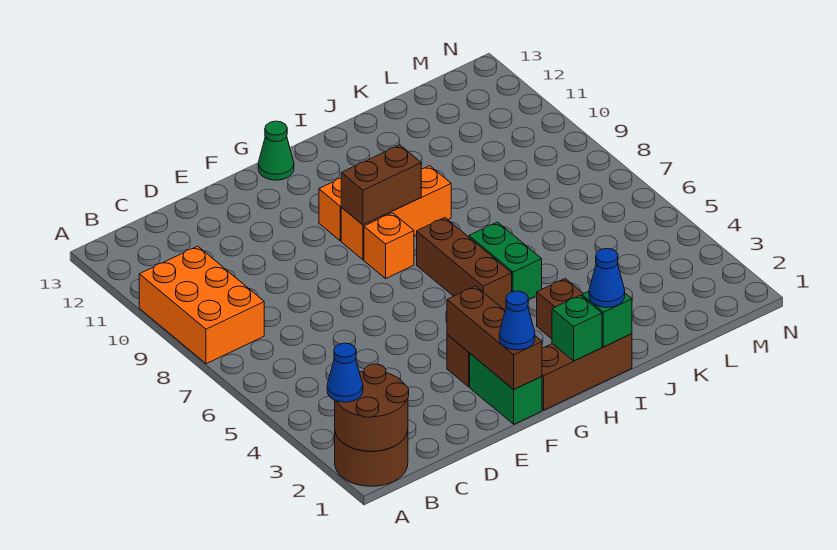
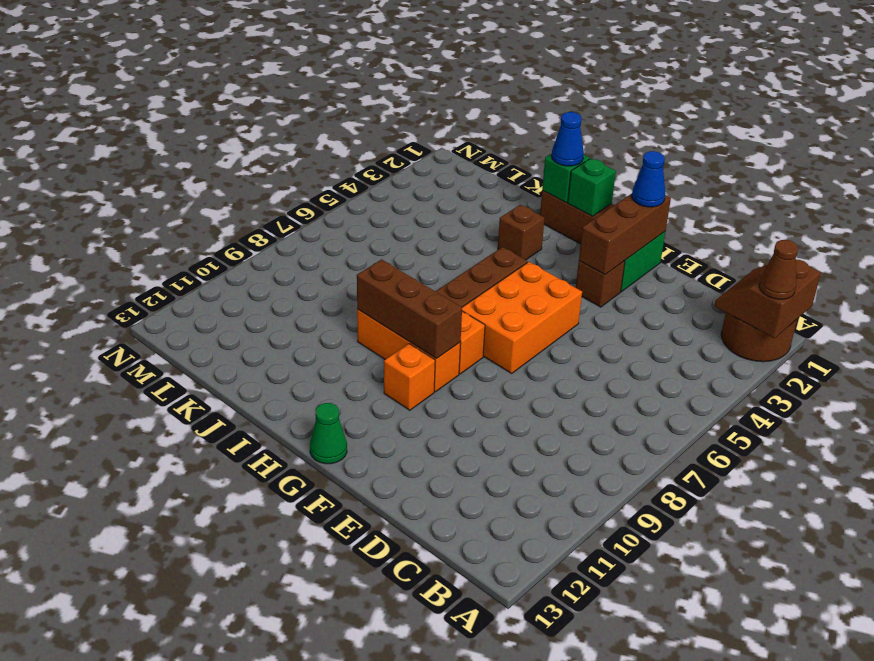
brown round brick A1:B2 level 2 -> brown slope A1:B2 level 2 top A
blue cone A2 level 3 -> brown cone A2 level 3
orange brick A8:B10 level 1 -> orange brick F5:G7 level 1
brown brick G9:H9 level 2 -> brown brick G9:I9 level 2
green brick I5:I6 level 1 -> none

